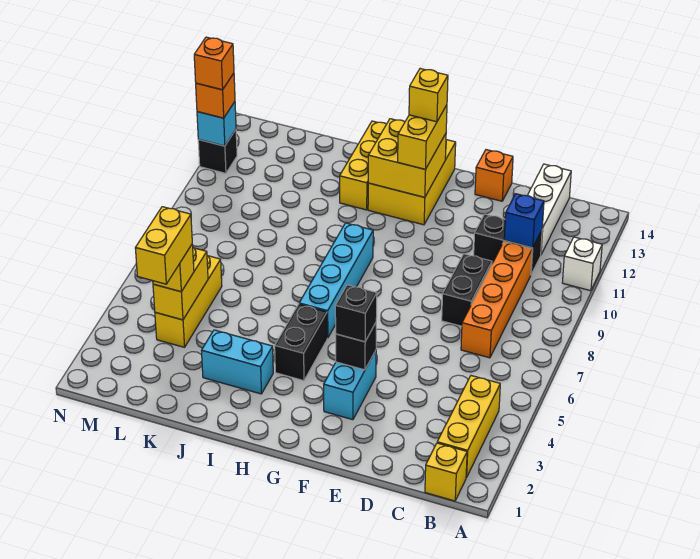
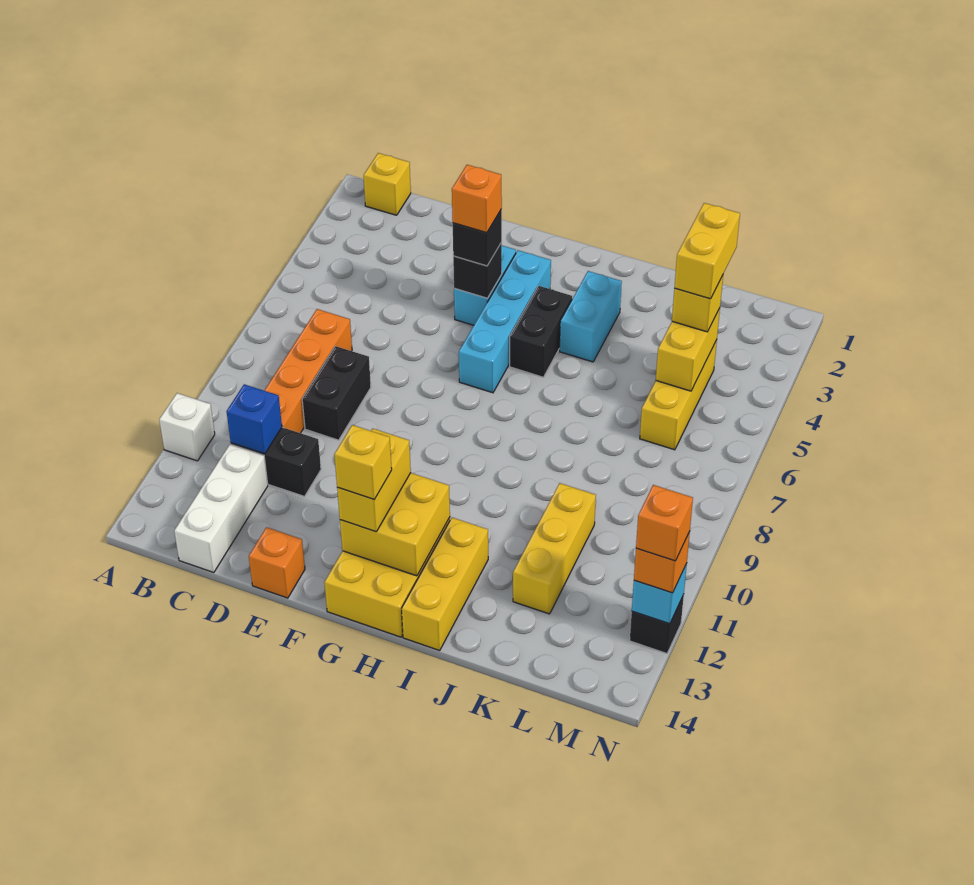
yellow brick B2:B4 level 1 -> yellow brick K10:K12 level 1
none -> orange brick F4 level 4
cyan brick H6:H9 level 1 -> cyan brick G3:G6 level 1
cyan brick I3:J3 level 1 -> cyan brick I3:I4 level 1

